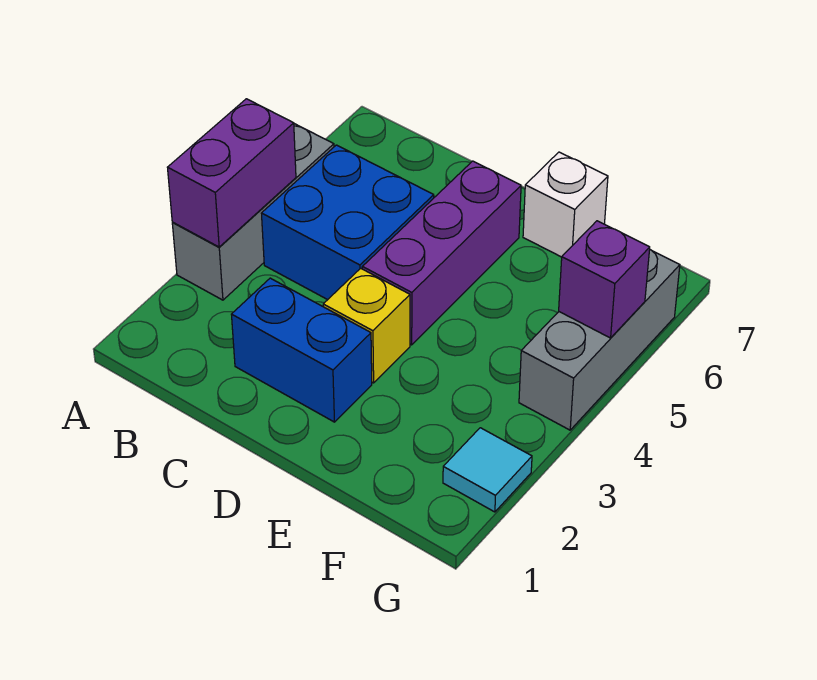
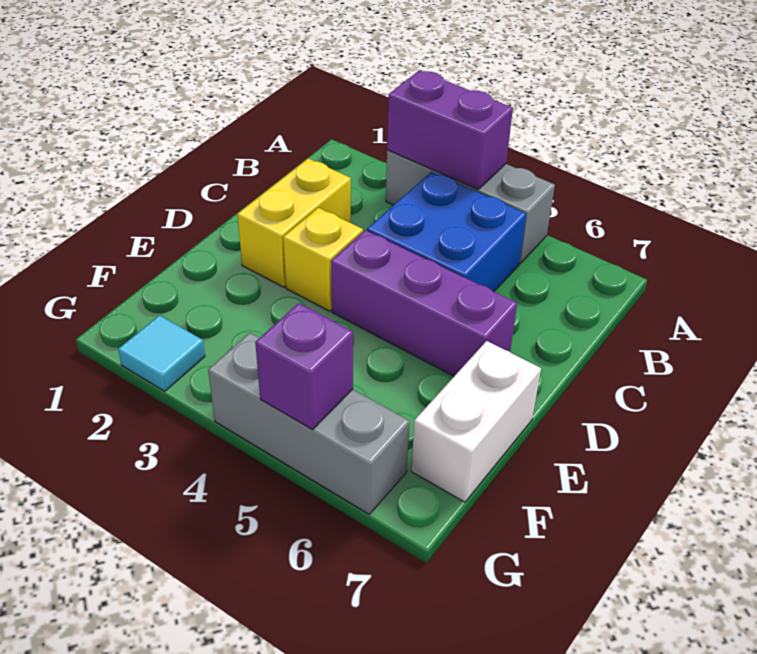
blue brick C2:D2 level 1 -> yellow brick C2:D2 level 1
white brick E7 level 1 -> white brick E7:F7 level 1

